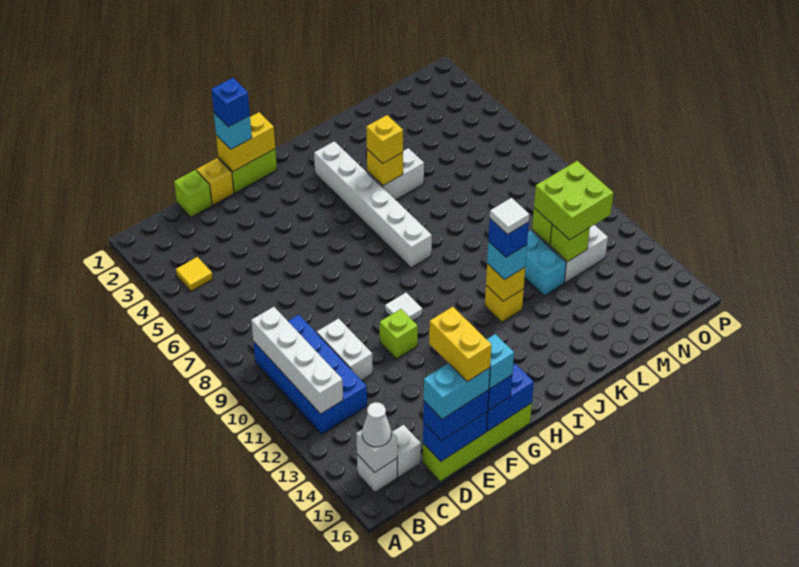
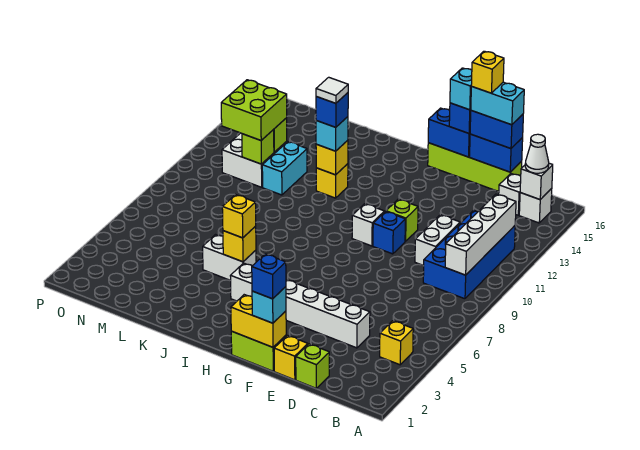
yellow tile B4 level 1 -> yellow brick B4 level 1
yellow brick E15:E16 level 5 -> yellow brick E16 level 5
none -> blue brick F10 level 1
white tile G10 level 1 -> white brick G10 level 1
white brick I3:I8 level 1 -> white brick D4:I4 level 1

